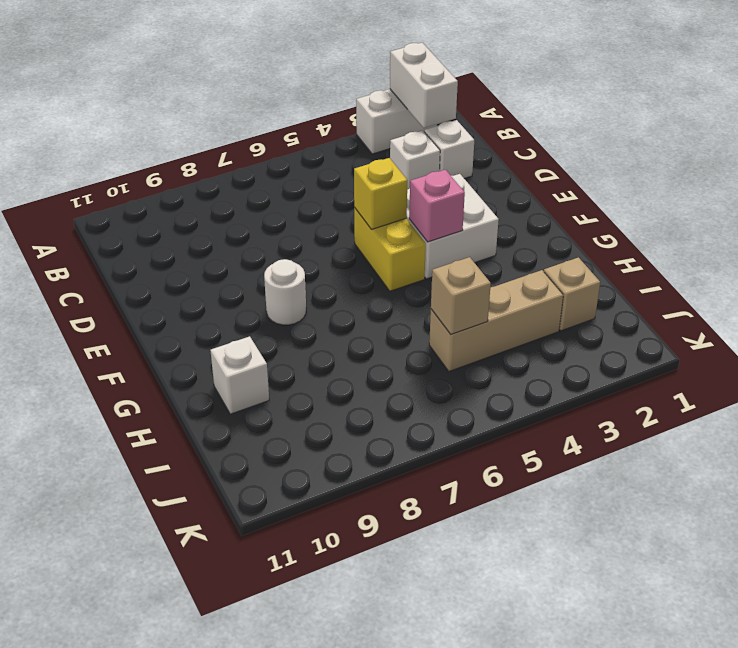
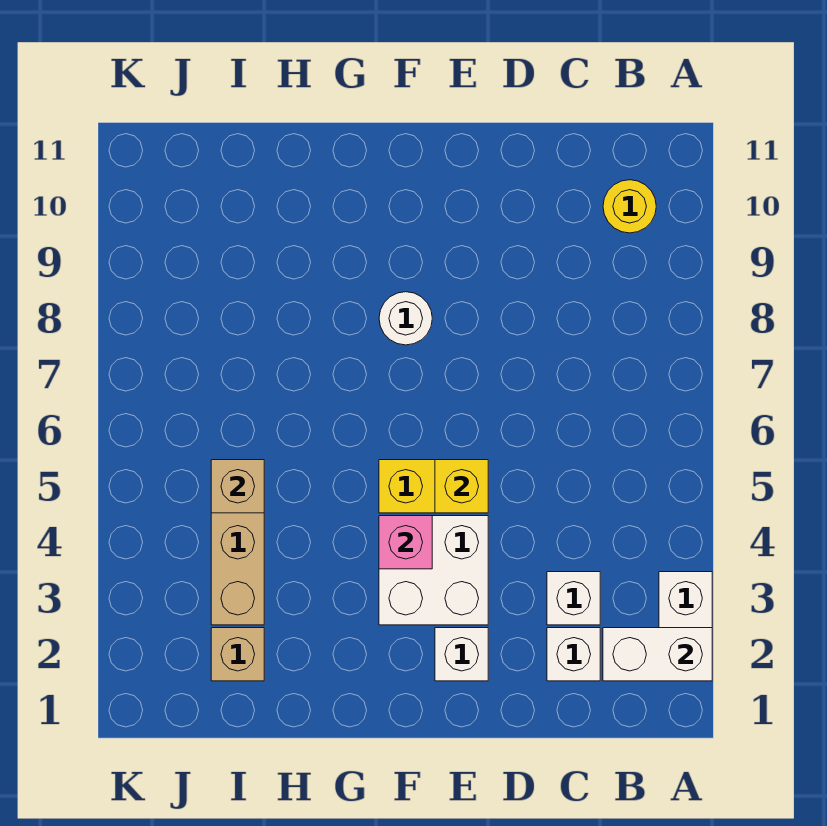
none -> yellow round brick B10 level 1
white brick H10 level 1 -> white brick E2 level 1

